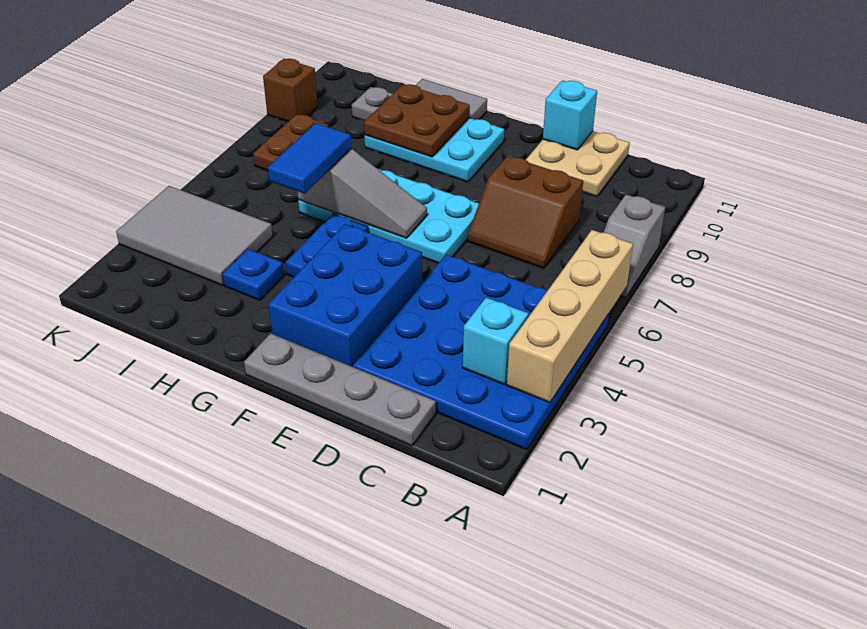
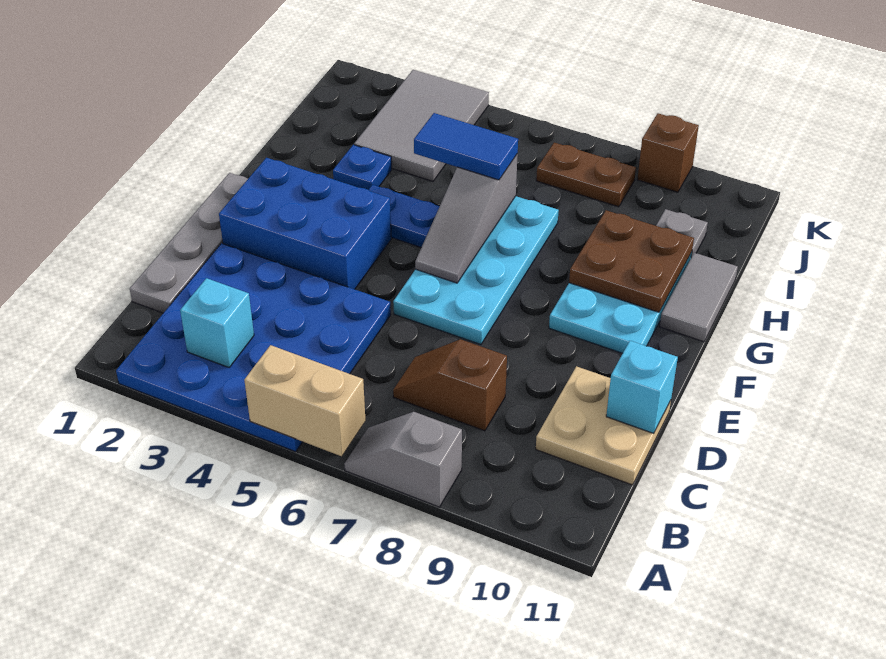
tan brick A3:A6 level 2 -> tan brick A5:A6 level 2
brown slope C7:D8 level 1 top 8 -> brown slope C7:C8 level 1 top 8

